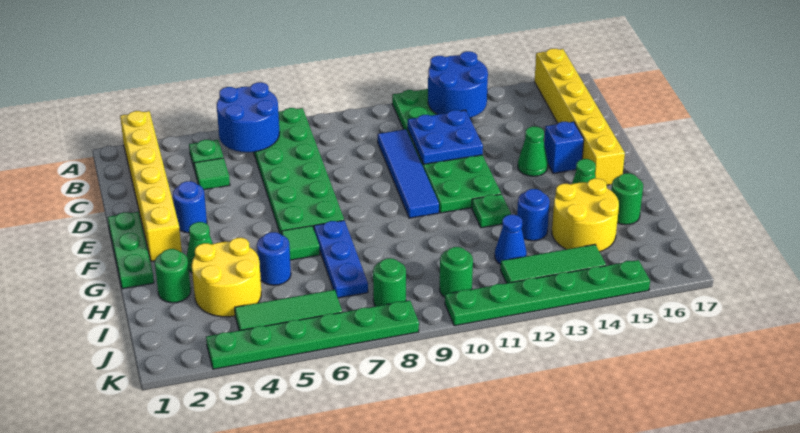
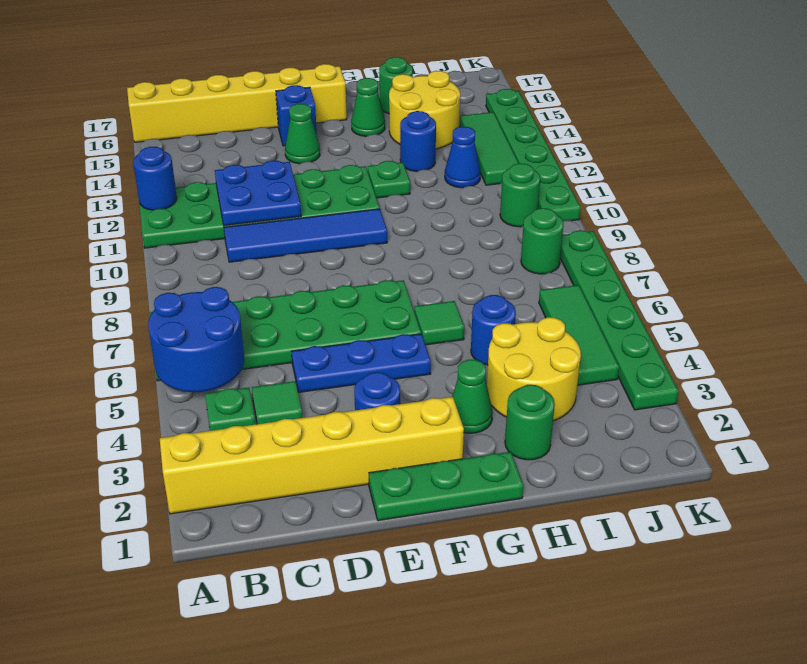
blue round brick A12:B13 level 2 -> blue round brick A12 level 2
blue plate G7:I7 level 1 -> blue plate D5:F5 level 1

